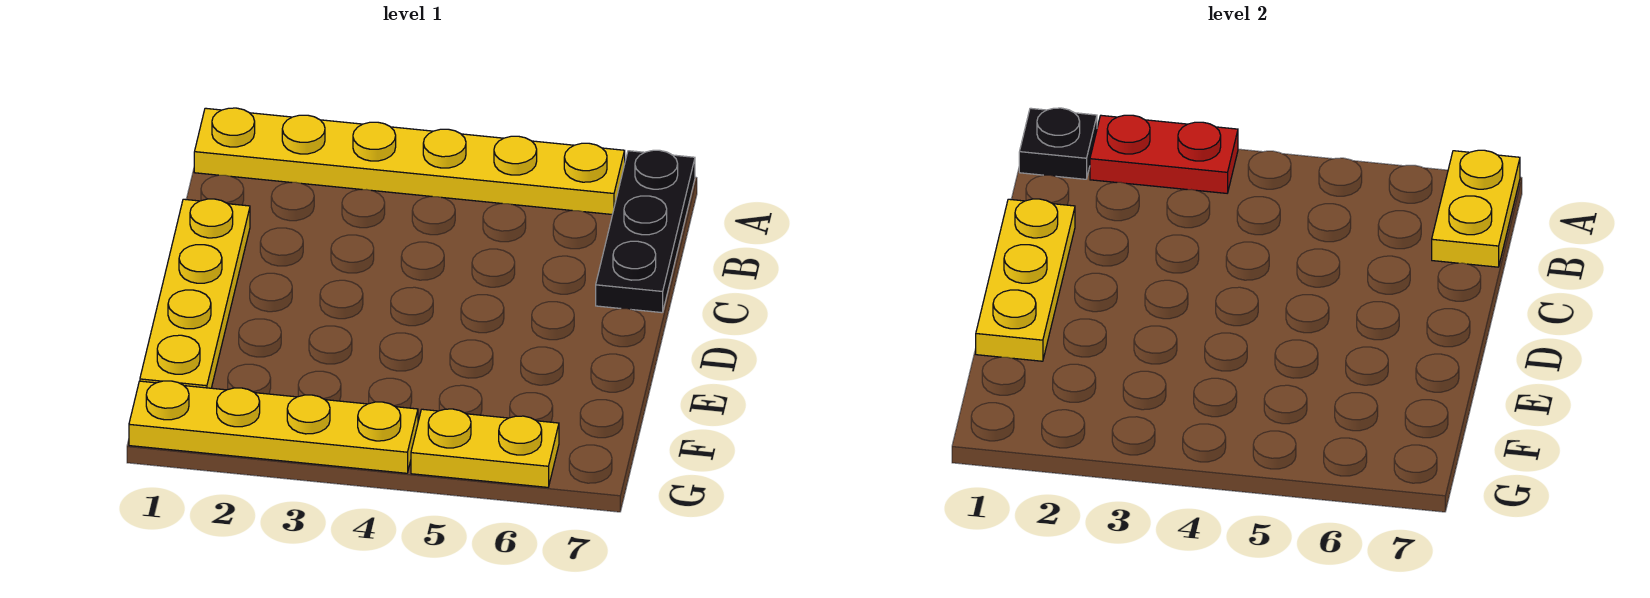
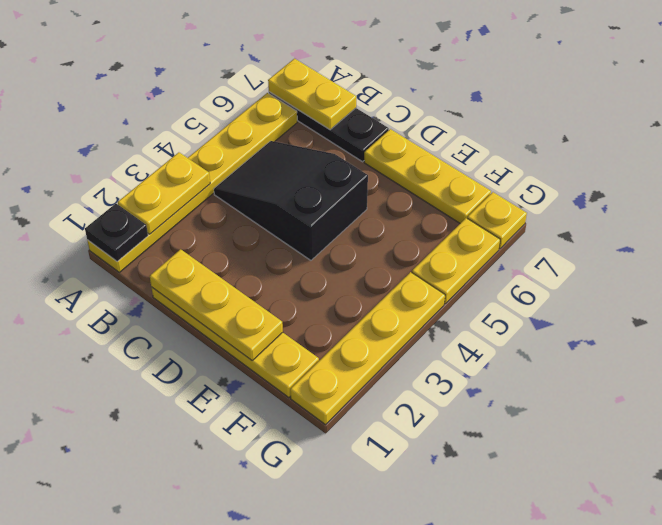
red plate A2:A3 level 2 -> yellow plate A2:A3 level 2
none -> black slope B4:D5 level 1 top D
none -> yellow plate D7:F7 level 1
none -> yellow plate G7 level 1

